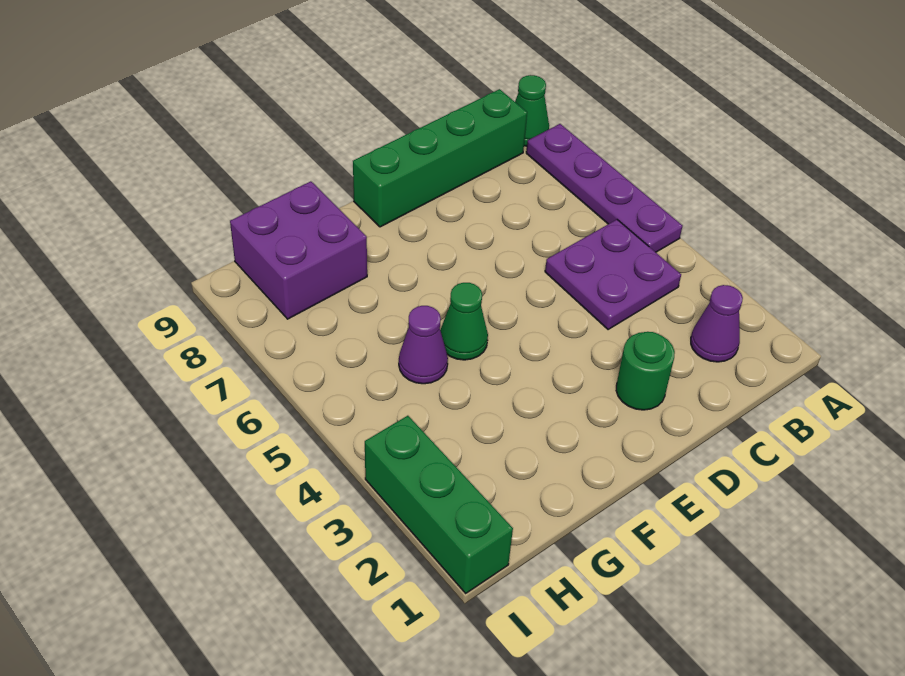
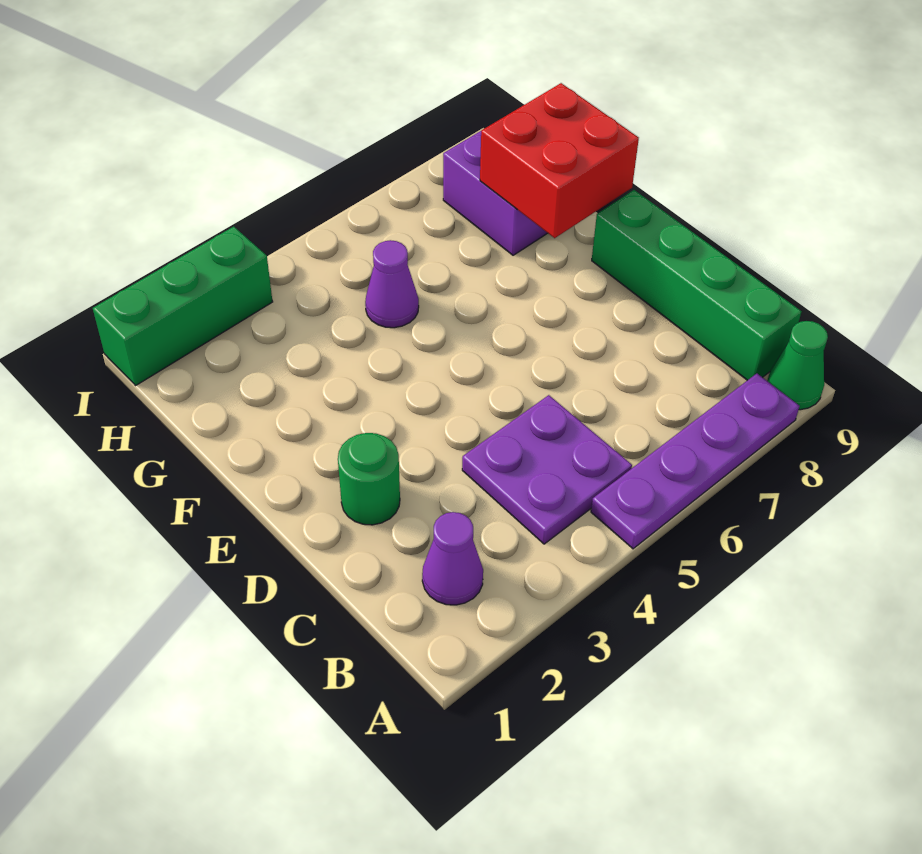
green cone F5 level 1 -> none
none -> red brick F8:G9 level 2

